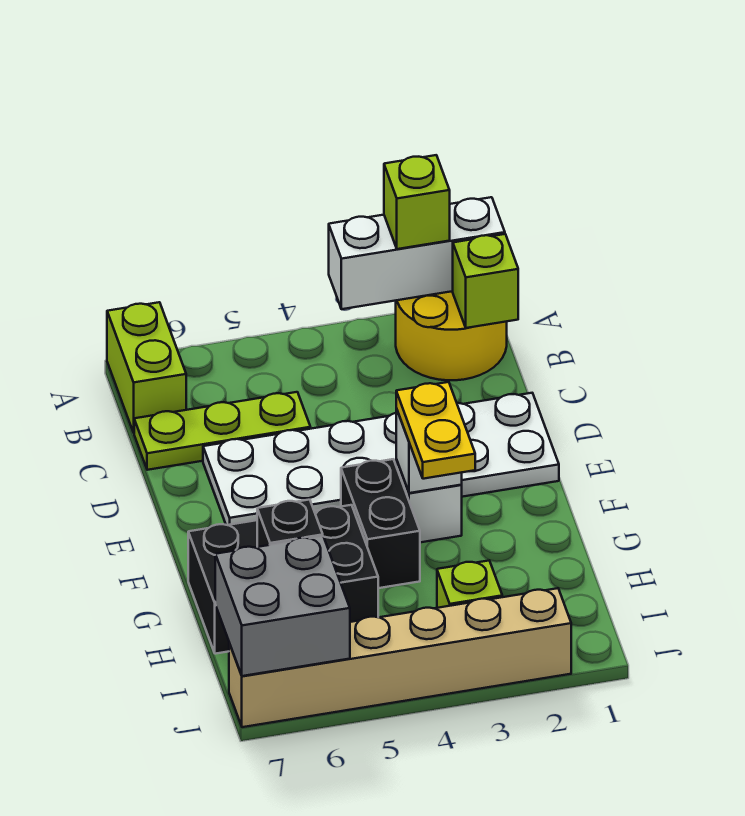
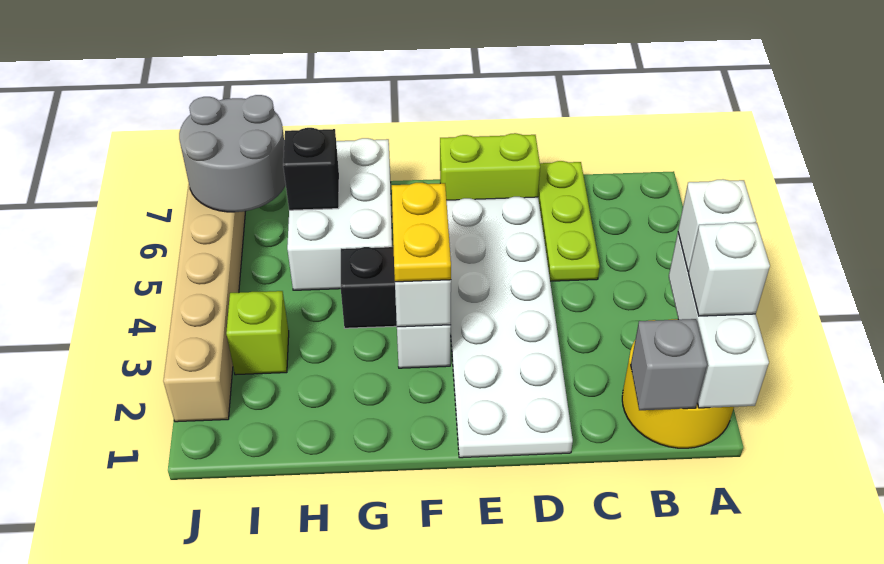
lime brick A2 level 3 -> white brick A2 level 3
none -> white brick A3 level 3
lime brick A7:B7 level 1 -> lime brick D7:E7 level 1
lime brick B1 level 2 -> grey brick B1 level 2
yellow plate F3:G3 level 3 -> yellow plate F3:F4 level 3
black brick G5:H7 level 1 -> white brick G5:H7 level 1
grey brick I6:J7 level 2 -> grey round brick I6:J7 level 2

